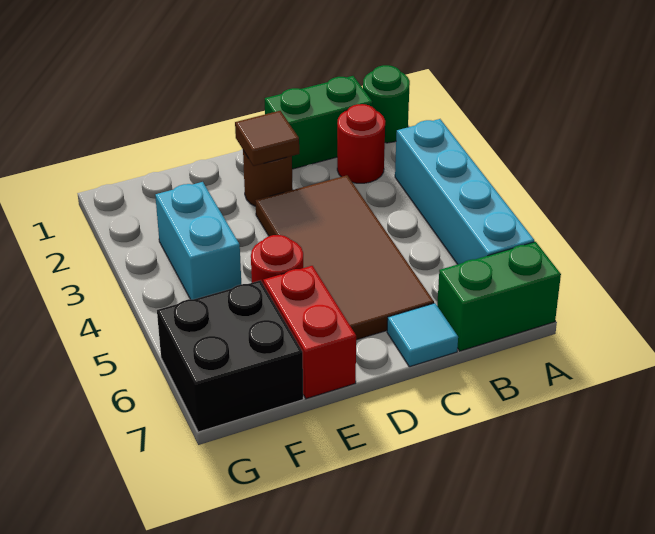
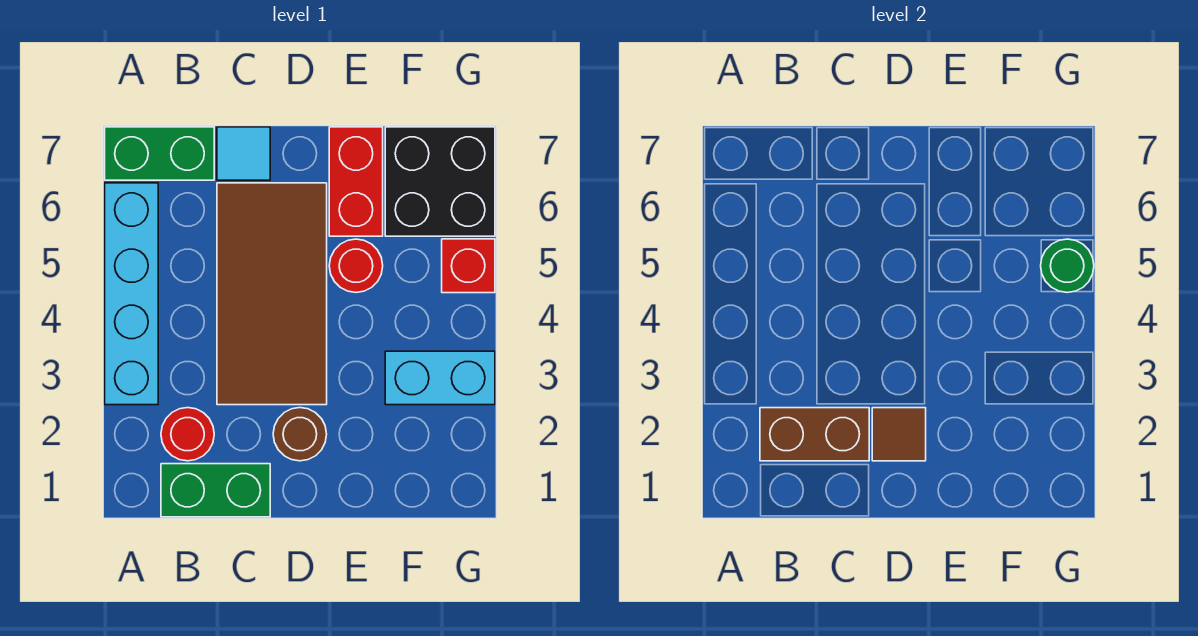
green round brick A1 level 1 -> green round brick G5 level 2
none -> brown brick B2:C2 level 2
cyan brick F3:F4 level 1 -> cyan brick F3:G3 level 1
none -> red brick G5 level 1

